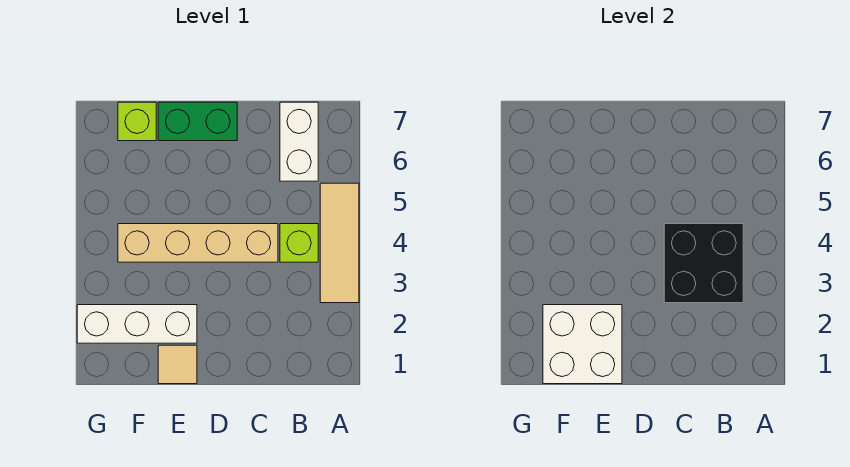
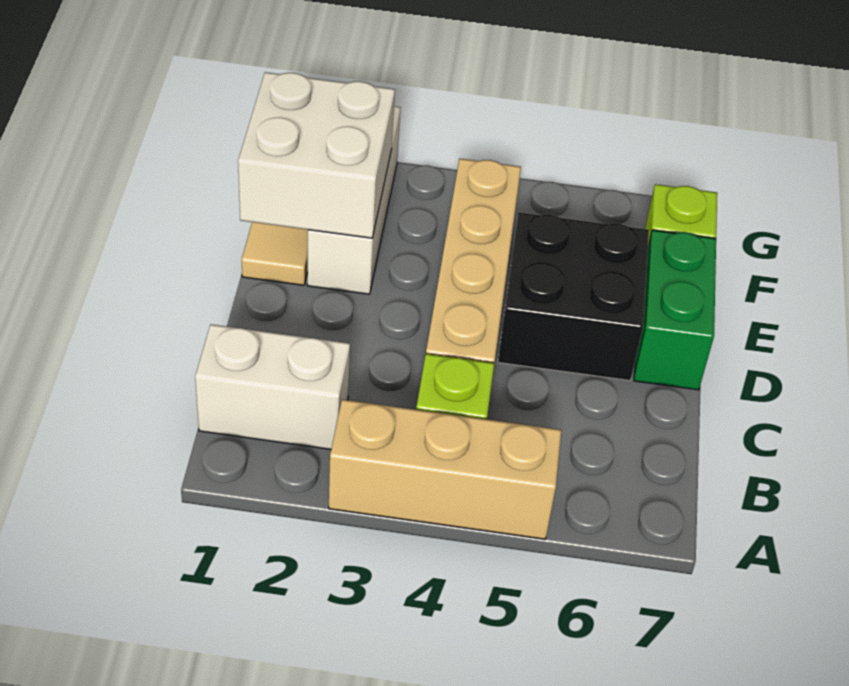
tan tile A3:A5 level 1 -> tan brick A3:A5 level 1
black brick B3:C4 level 2 -> black brick D5:E6 level 1
white brick B6:B7 level 1 -> white brick B1:B2 level 1

